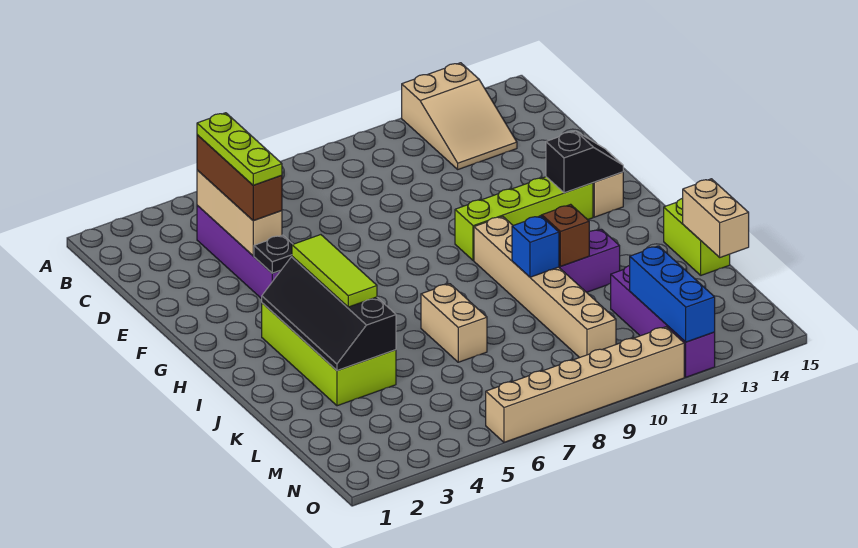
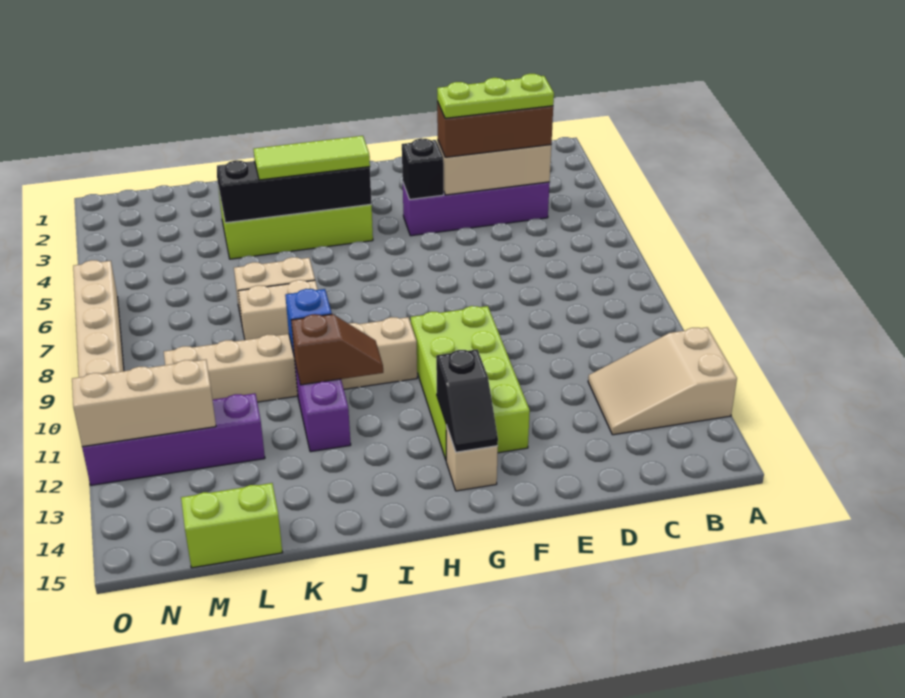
black plate F4 level 2 -> black brick F4 level 2
lime brick G10:G13 level 1 -> lime brick F10:G13 level 1
lime brick J15:K15 level 1 -> lime brick L15:M15 level 1
tan brick K15:L15 level 2 -> tan brick J8:K8 level 1
blue brick M12:O12 level 2 -> tan brick M12:O12 level 2

